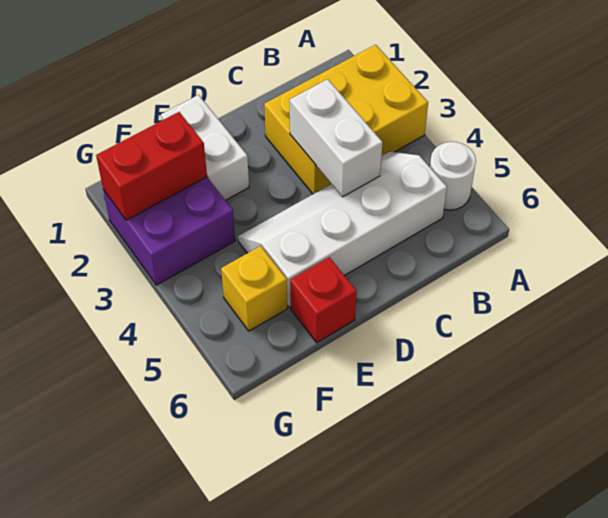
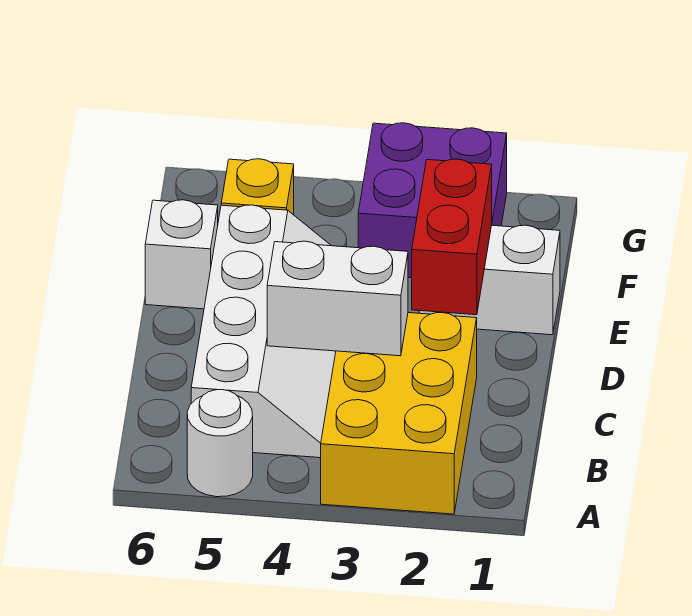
red brick E6 level 1 -> white brick E6 level 1
red brick F2:G2 level 2 -> red brick D2:E2 level 2

